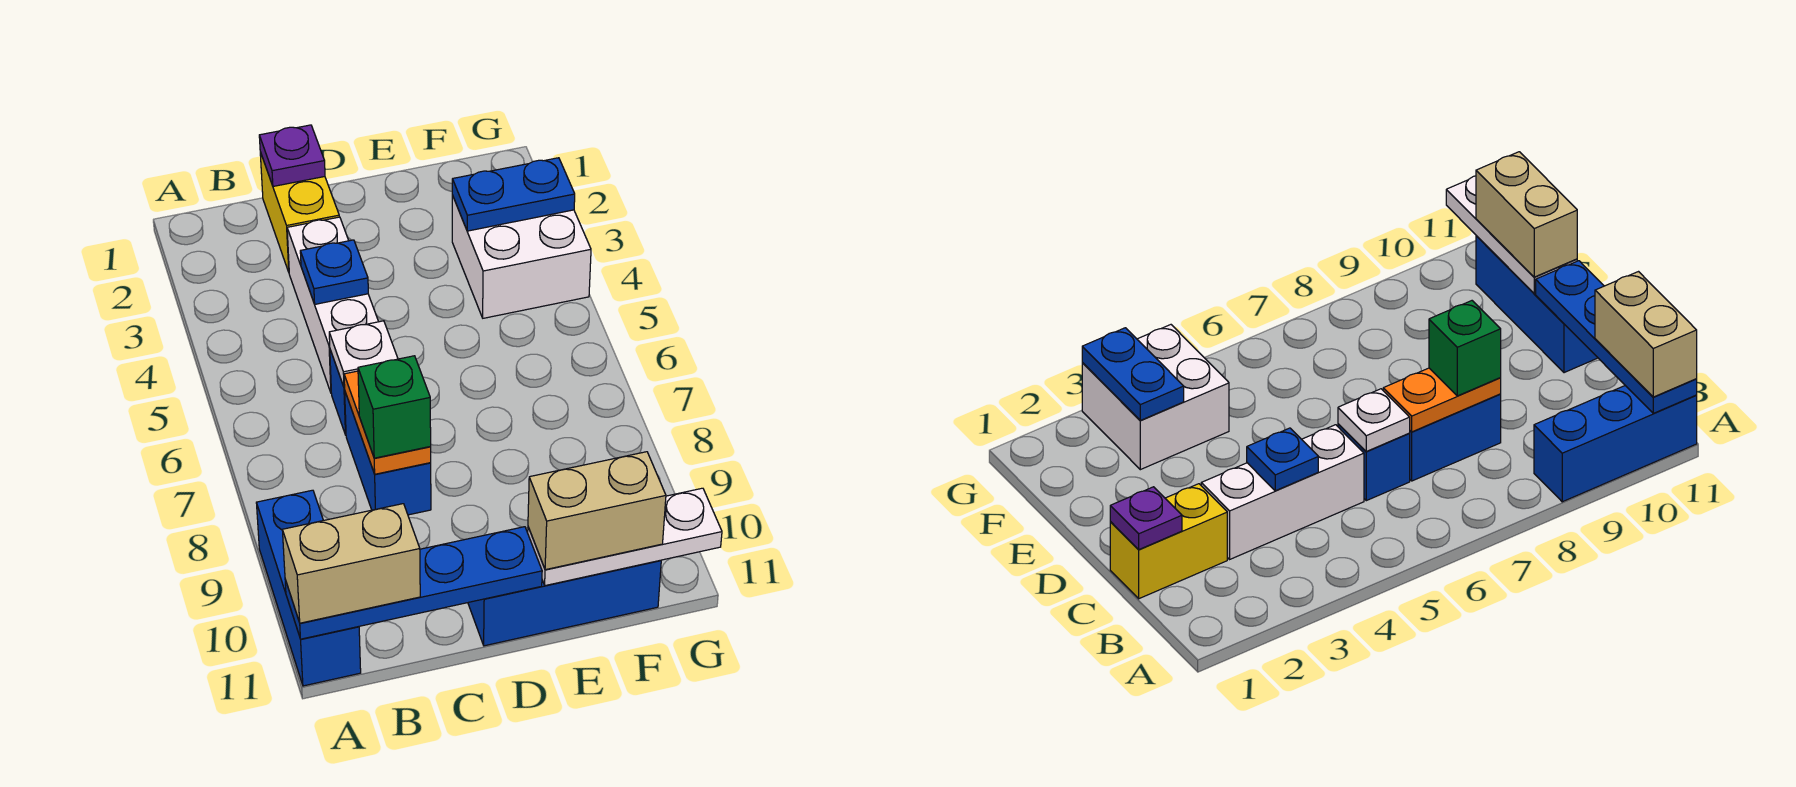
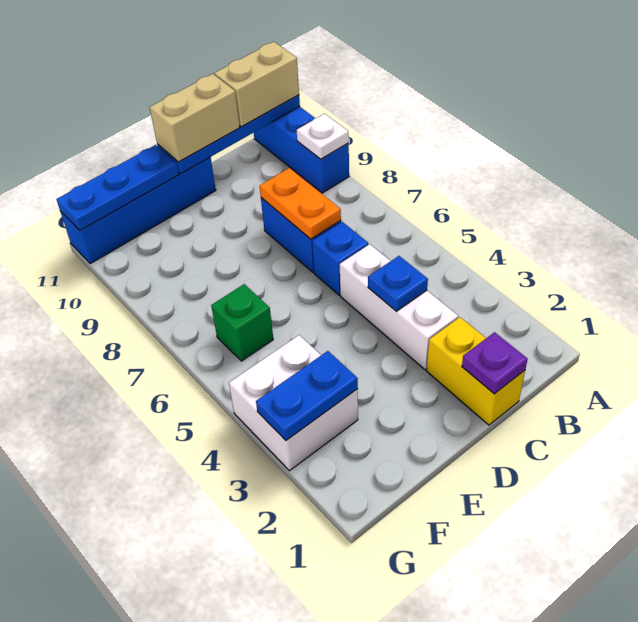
white plate C6 level 2 -> white plate A9 level 2
green brick C8 level 3 -> green brick F6 level 1
blue brick D11:F11 level 1 -> blue brick D11:G11 level 1
white plate E11:G11 level 2 -> blue plate E11:G11 level 2
tan brick E11:F11 level 3 -> tan brick C11:D11 level 3

